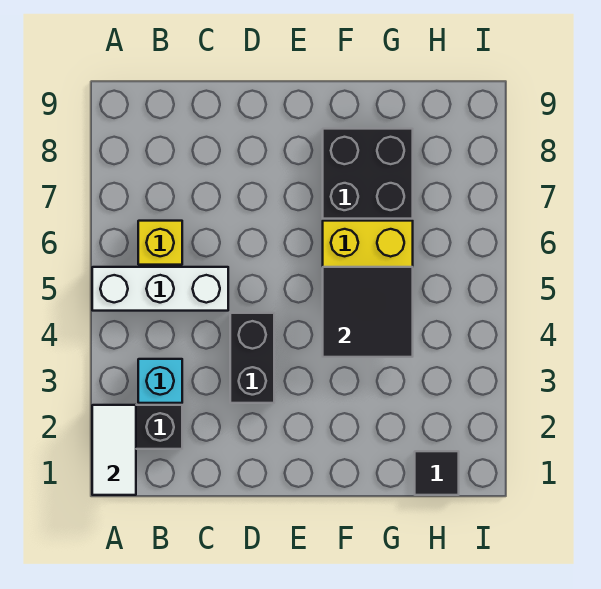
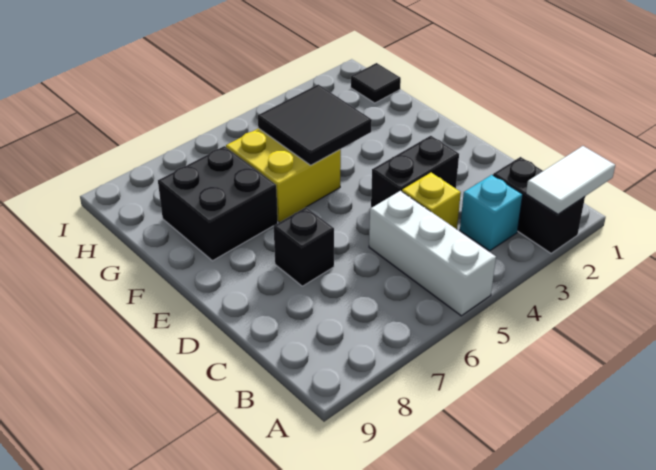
yellow brick B6 level 1 -> yellow brick C4 level 1
none -> black brick D7 level 1

